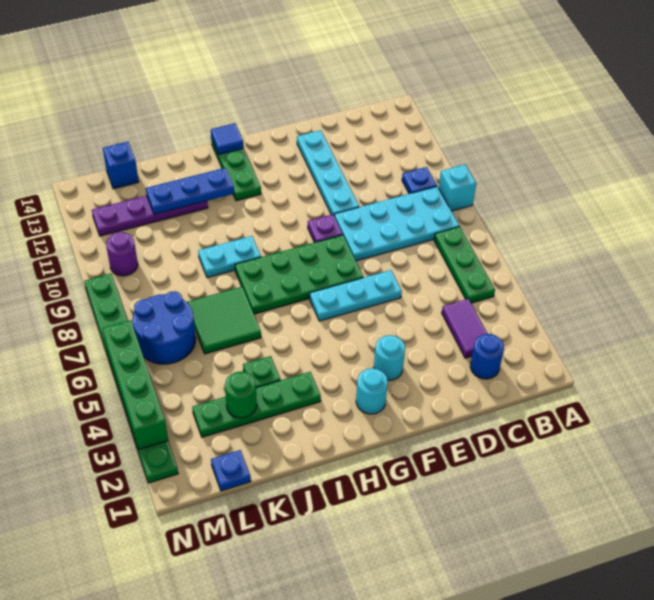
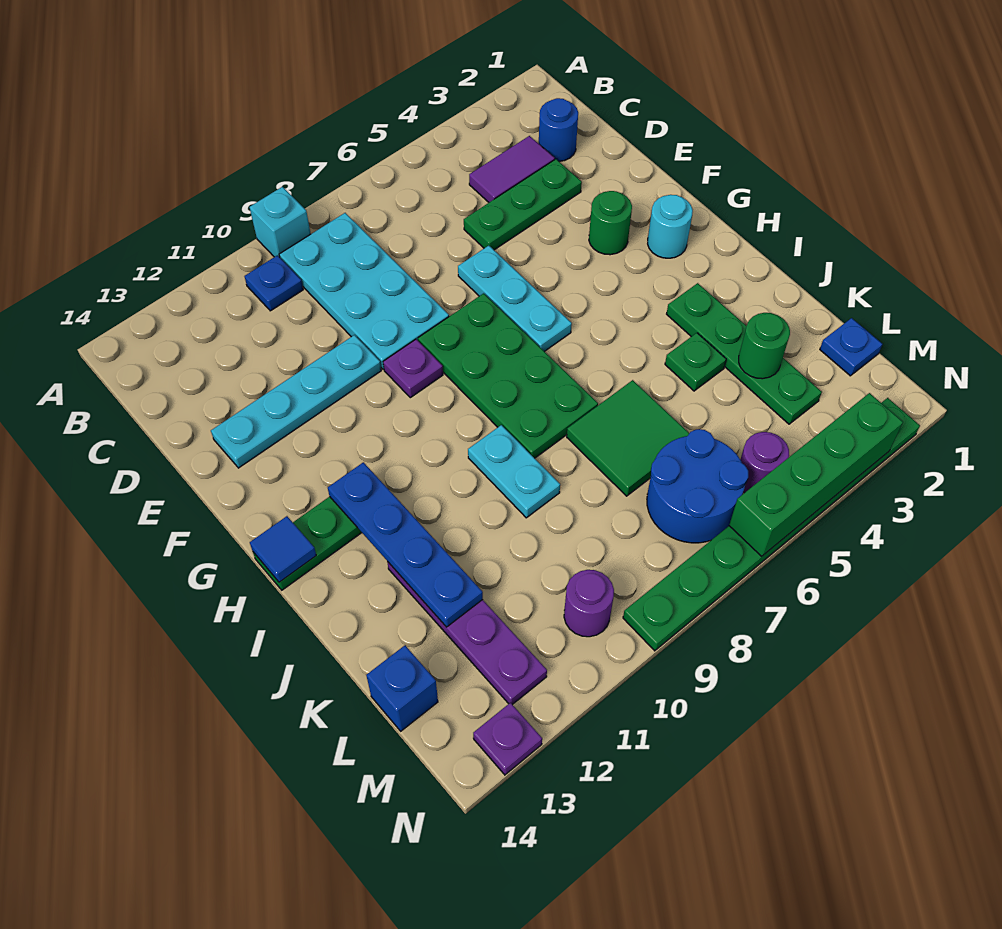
green plate B5:B7 level 1 -> green plate D3:D5 level 1
cyan round brick F3 level 1 -> green round brick F3 level 1
blue plate I12:K12 level 2 -> blue plate H12:K12 level 2
none -> purple round brick M5 level 1
none -> purple plate N13 level 1

